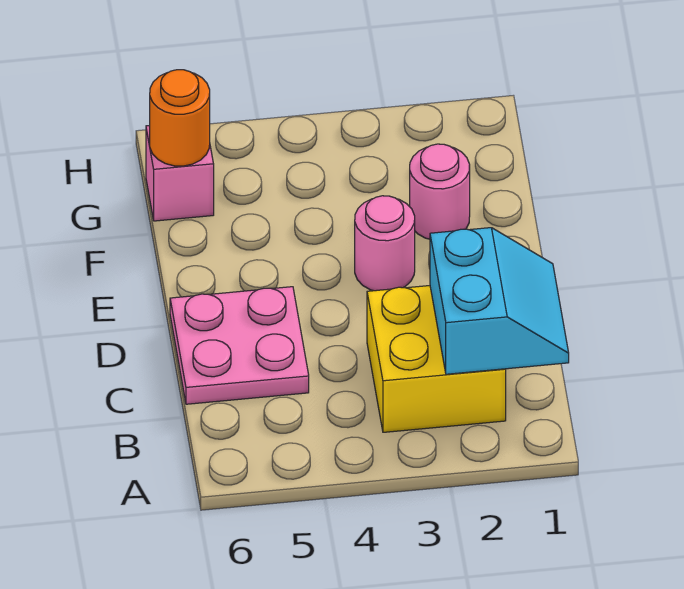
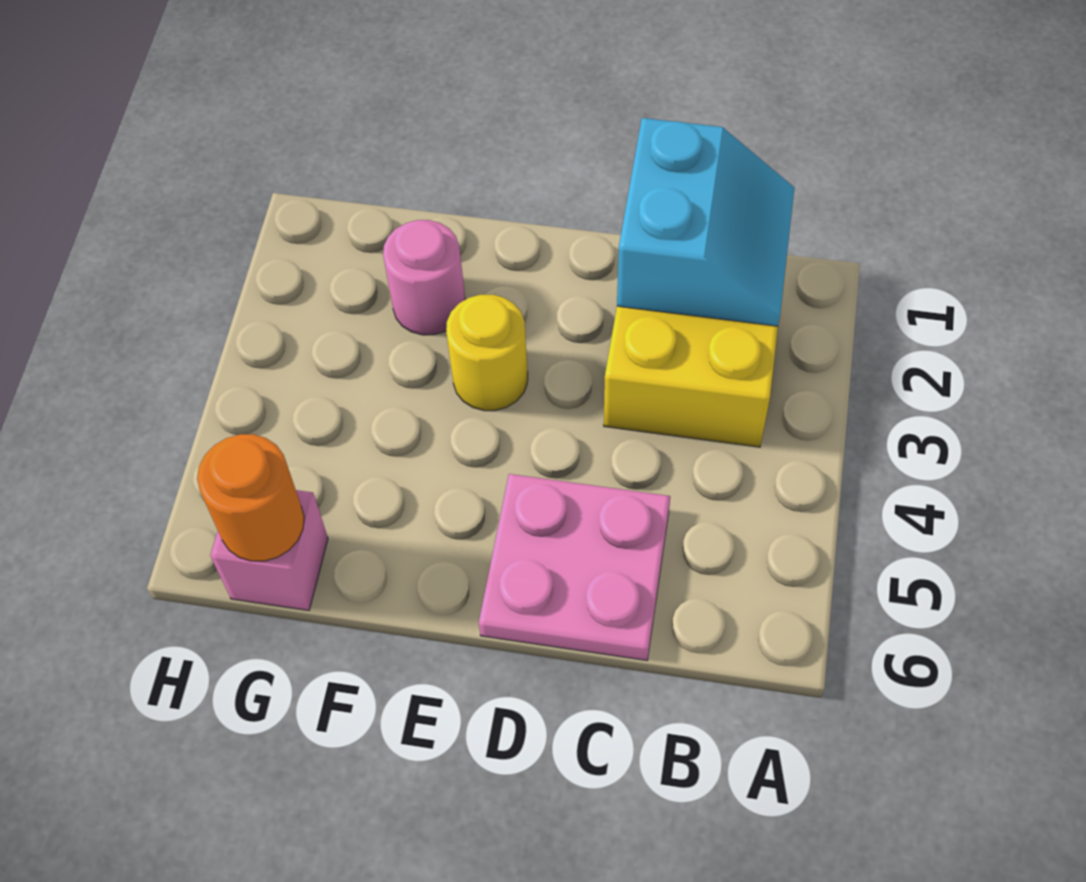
cyan slope B1:C2 level 2 top 2 -> cyan slope B1:C2 level 2 top C
pink round brick E3 level 1 -> yellow round brick E3 level 1

